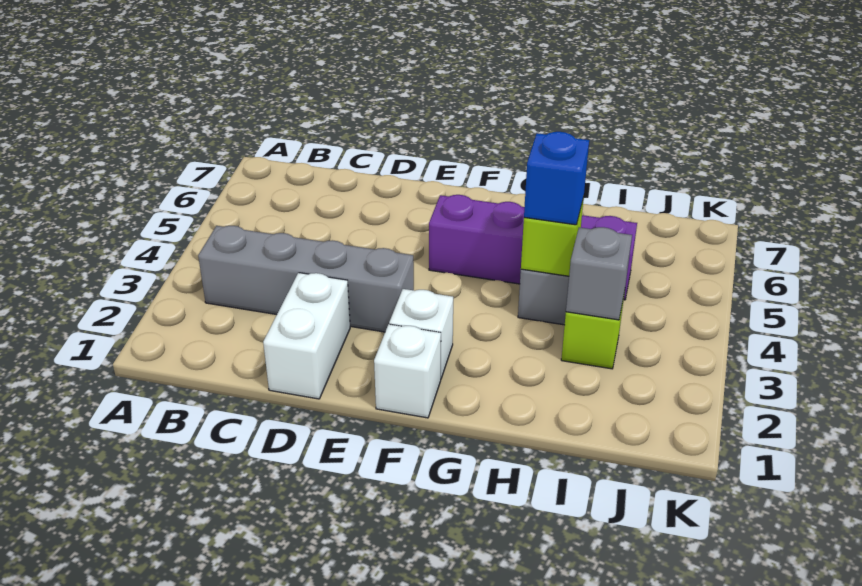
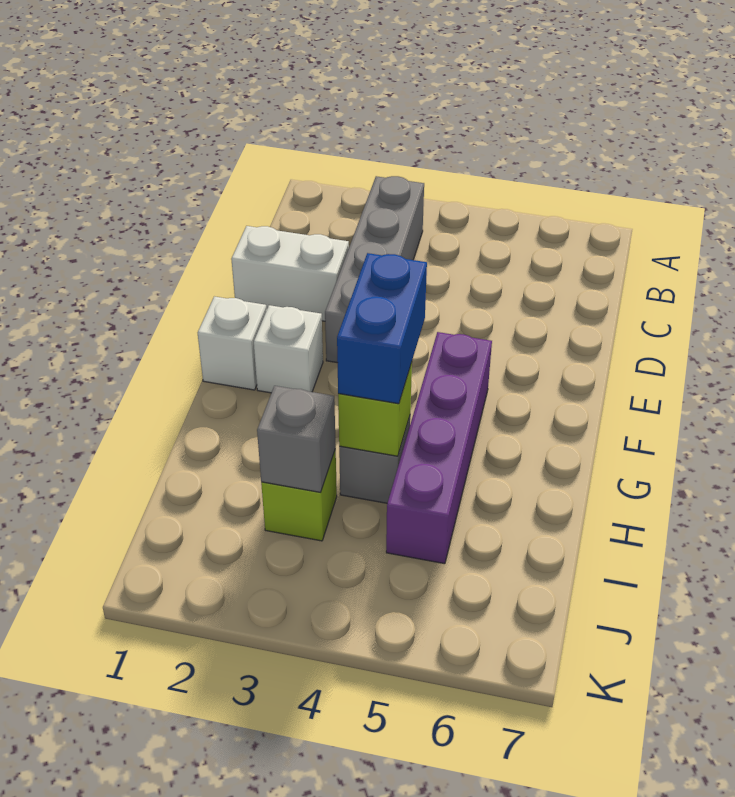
blue brick H4 level 3 -> blue brick G4:H4 level 3

